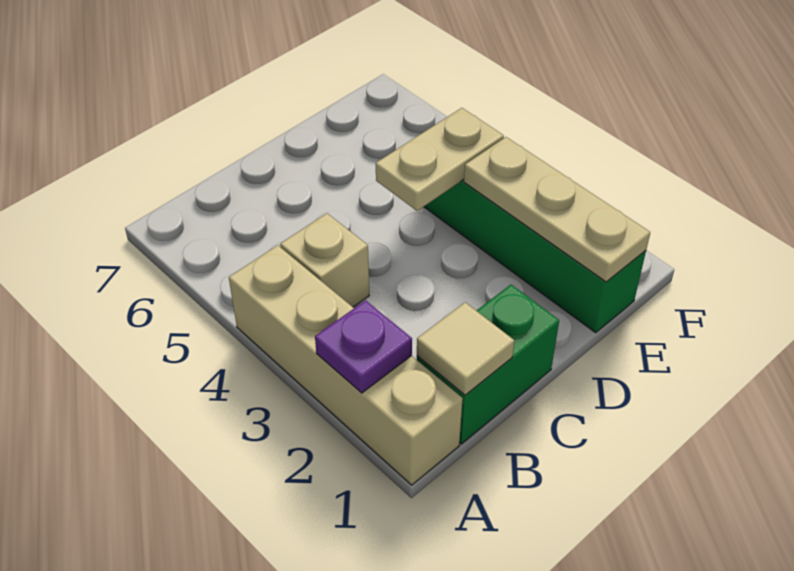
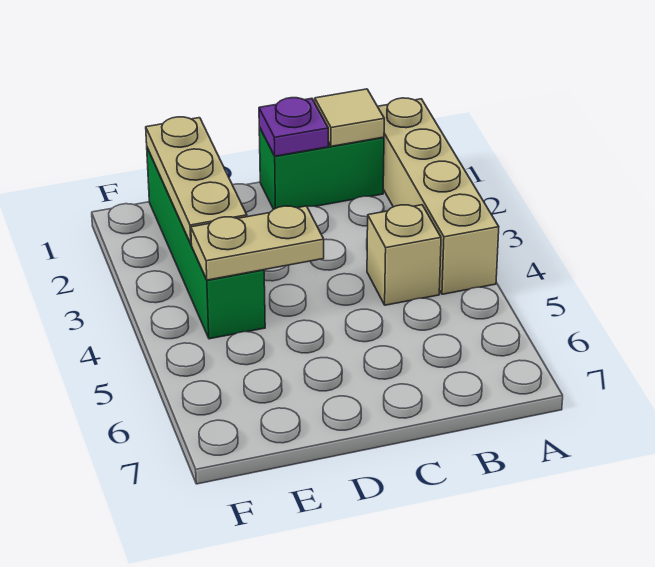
purple plate A2 level 2 -> purple plate C1 level 2

